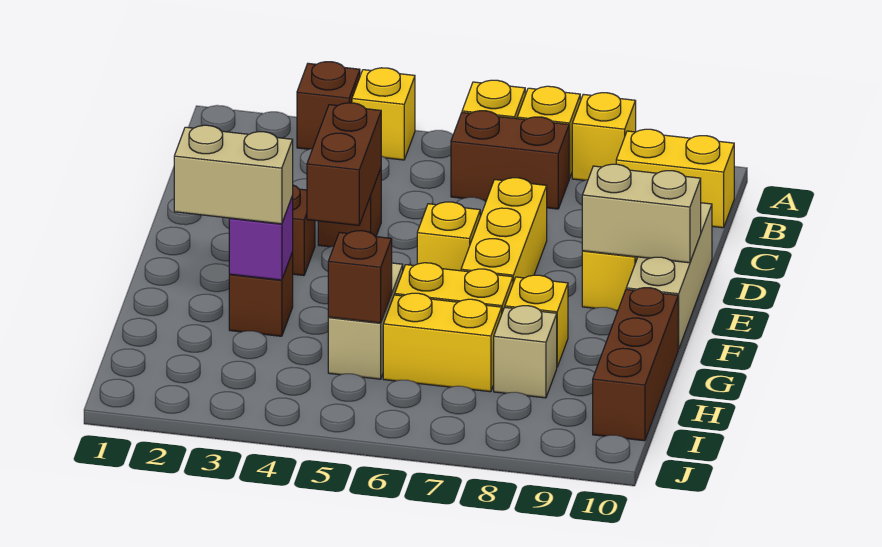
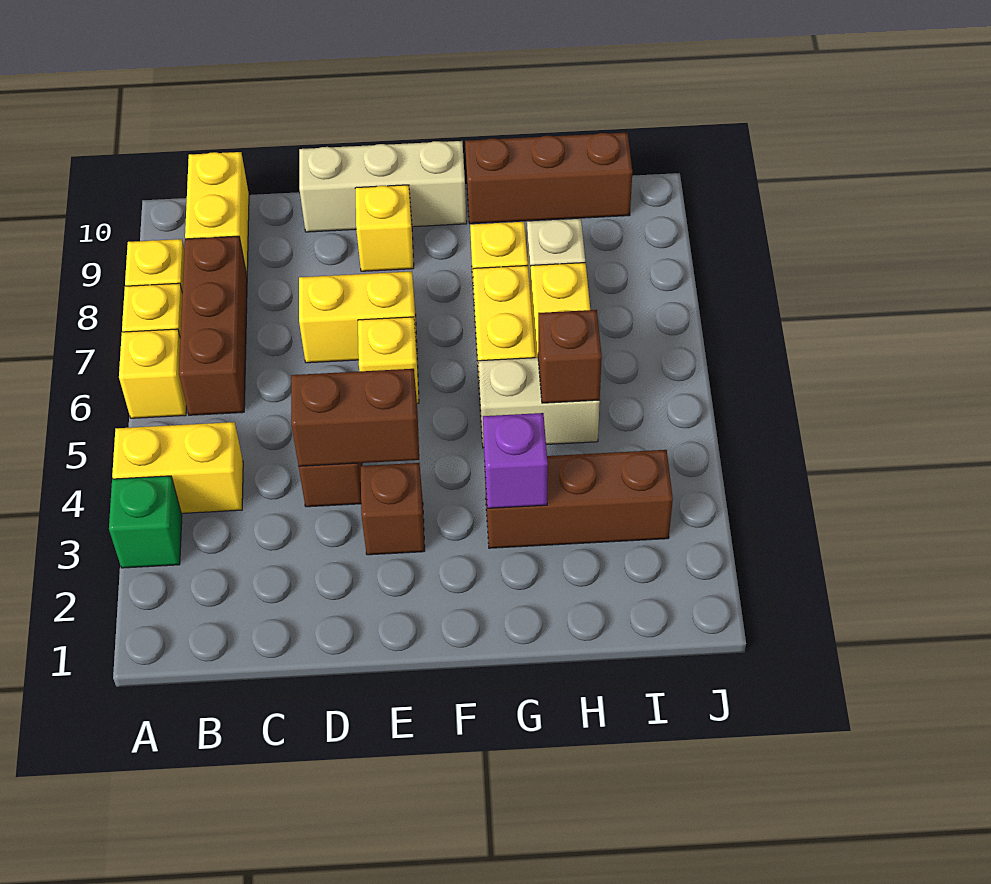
brown brick A3 level 1 -> green brick A3 level 1
yellow brick A4 level 1 -> yellow brick A4:B4 level 1
brown brick B6:B7 level 1 -> brown brick B6:B8 level 1
yellow brick D7:F7 level 1 -> yellow brick D7:E7 level 1
tan brick E9:E10 level 2 -> none
tan brick G2:G3 level 3 -> none
brown brick G3 level 1 -> brown brick G3:I3 level 1

